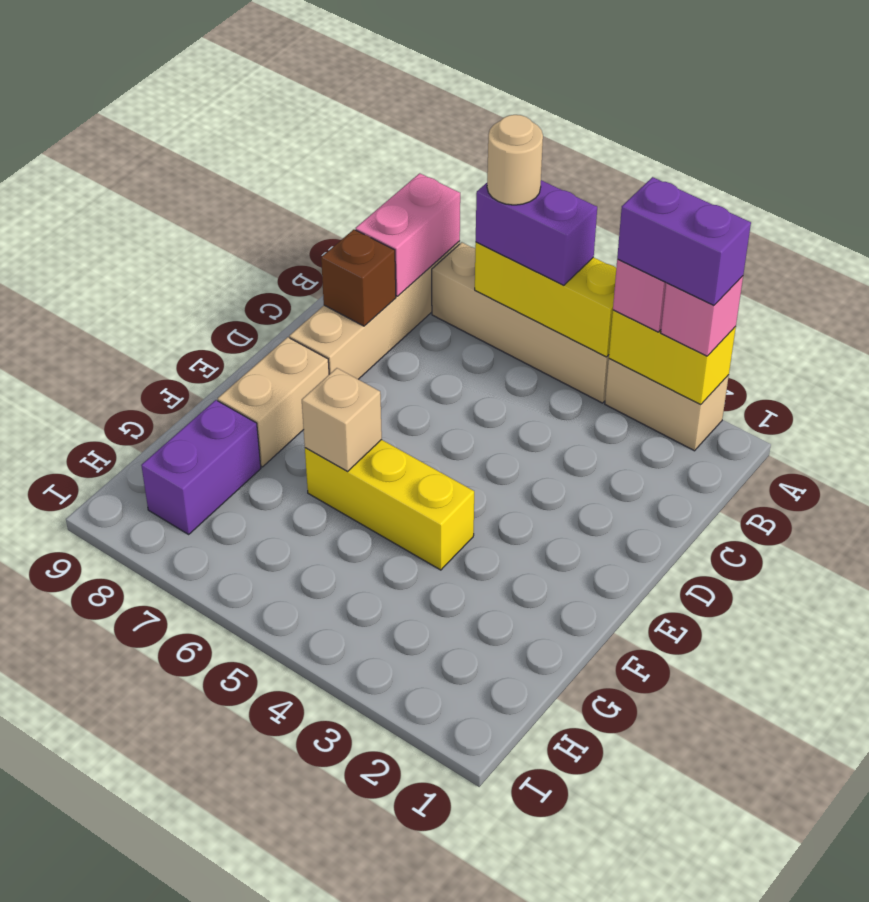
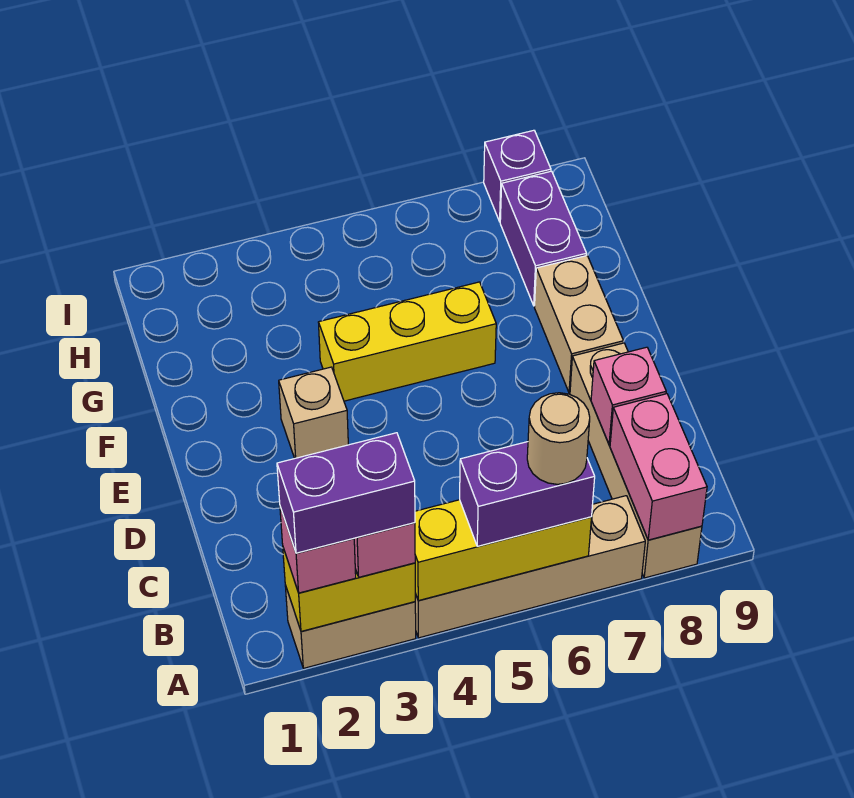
brown brick C8 level 2 -> pink brick C8 level 2
tan brick F6 level 2 -> tan brick E3 level 1
none -> purple brick I8 level 1

